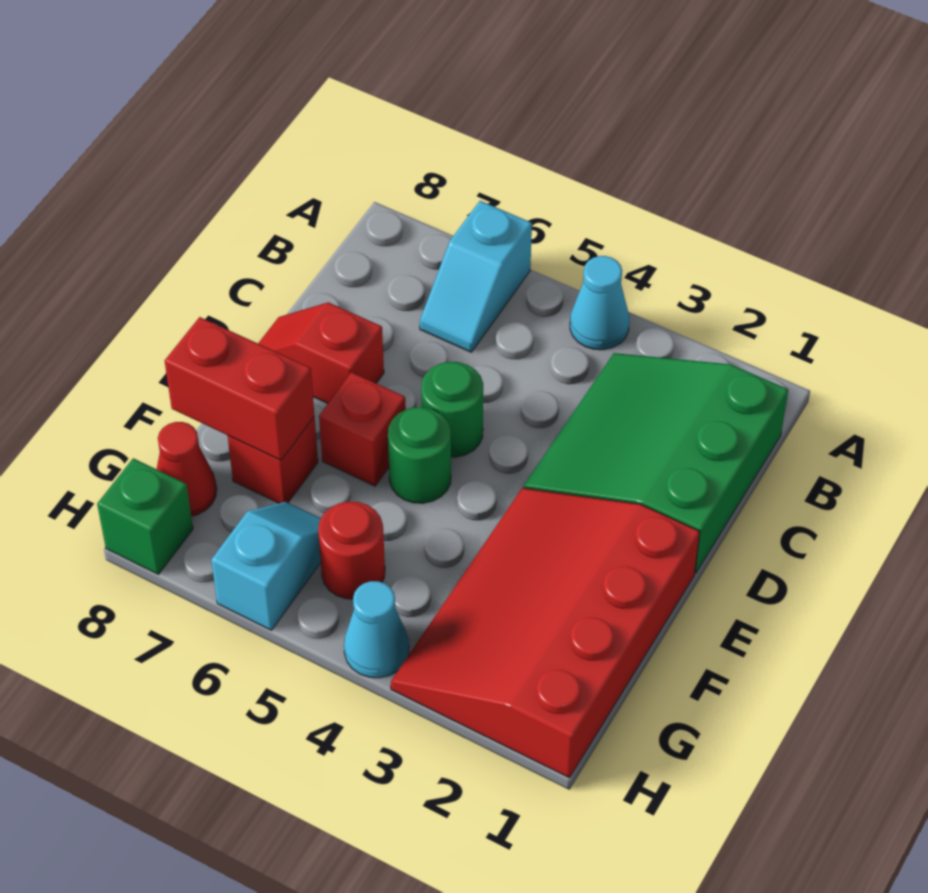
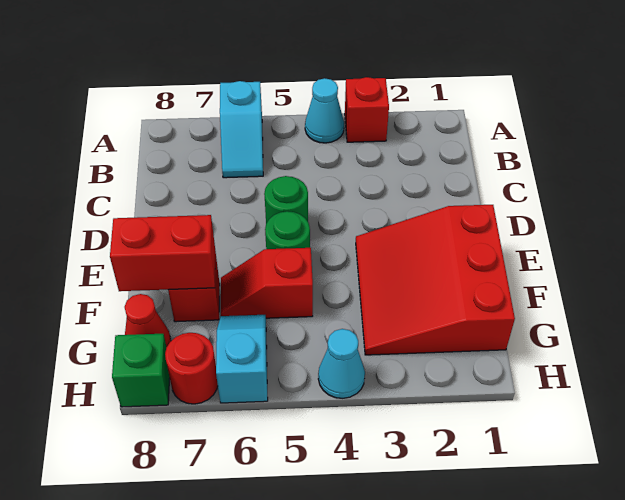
green slope B1:D3 level 1 top 1 -> none
red slope D7:D8 level 1 top 7 -> red slope F5:F6 level 1 top 5
red slope E1:H3 level 1 top 1 -> red slope E1:G3 level 1 top 1
red brick E6 level 1 -> red brick A3 level 1
red round brick G5 level 1 -> red round brick H7 level 1

